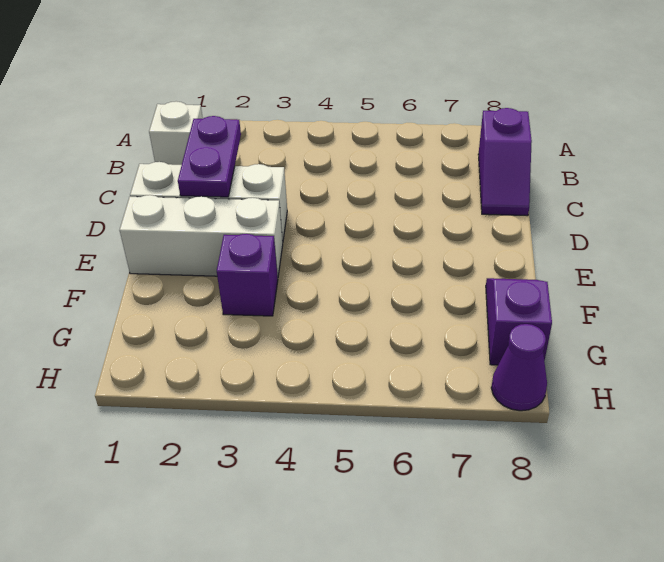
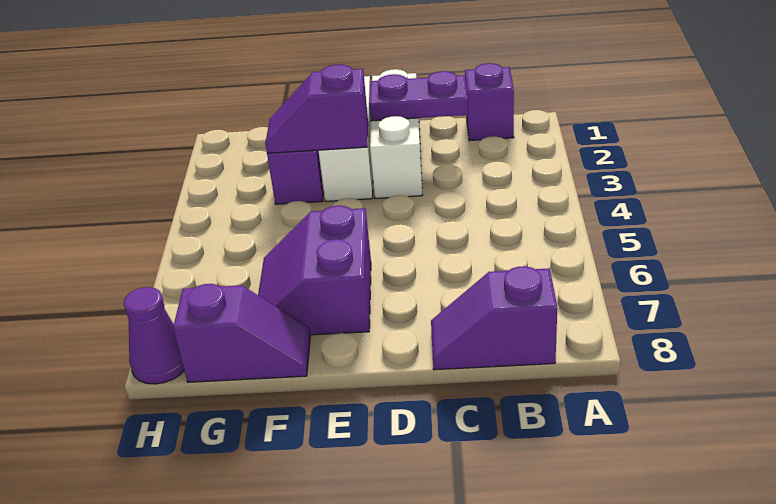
white brick B1 level 1 -> purple brick B1 level 1
none -> purple slope E3:F3 level 2 top E
none -> purple slope E6:F7 level 1 top E

